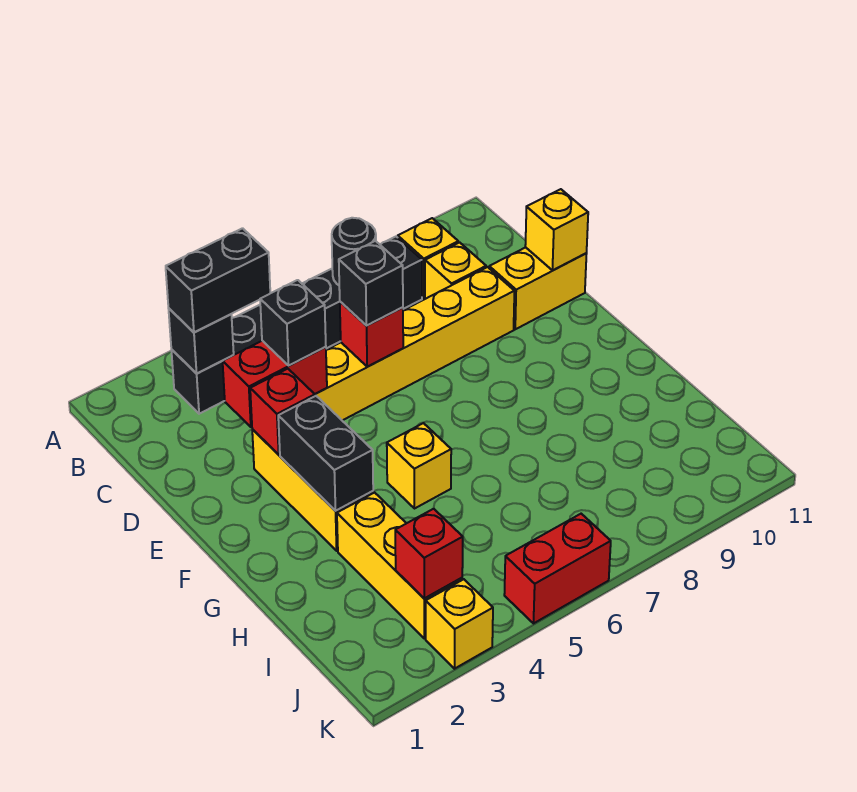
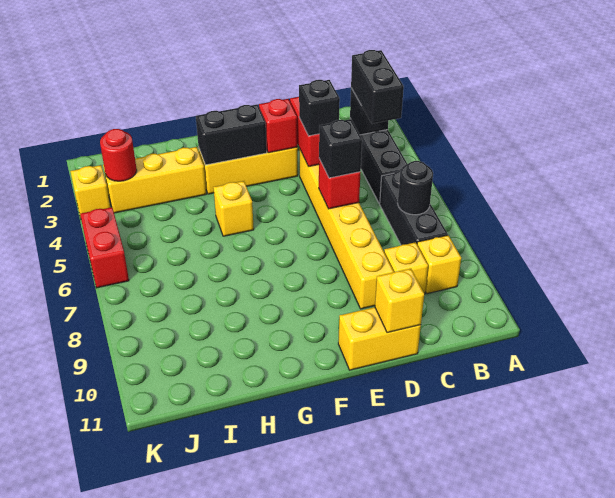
yellow brick D10:D11 level 1 -> yellow brick D11:E11 level 1
red brick J3 level 2 -> red round brick J3 level 2

